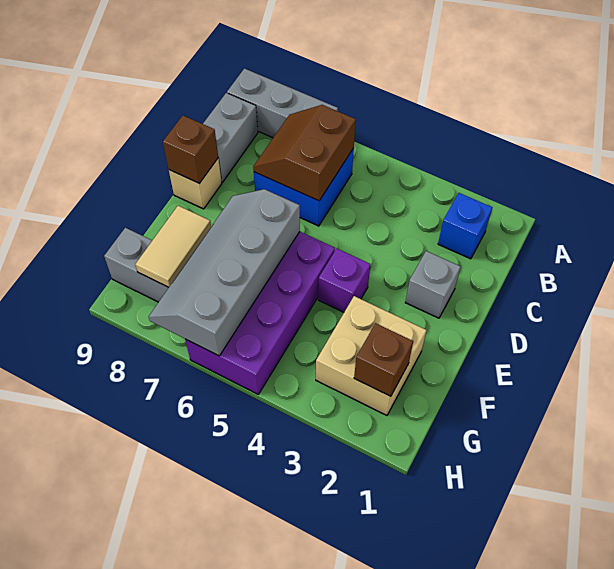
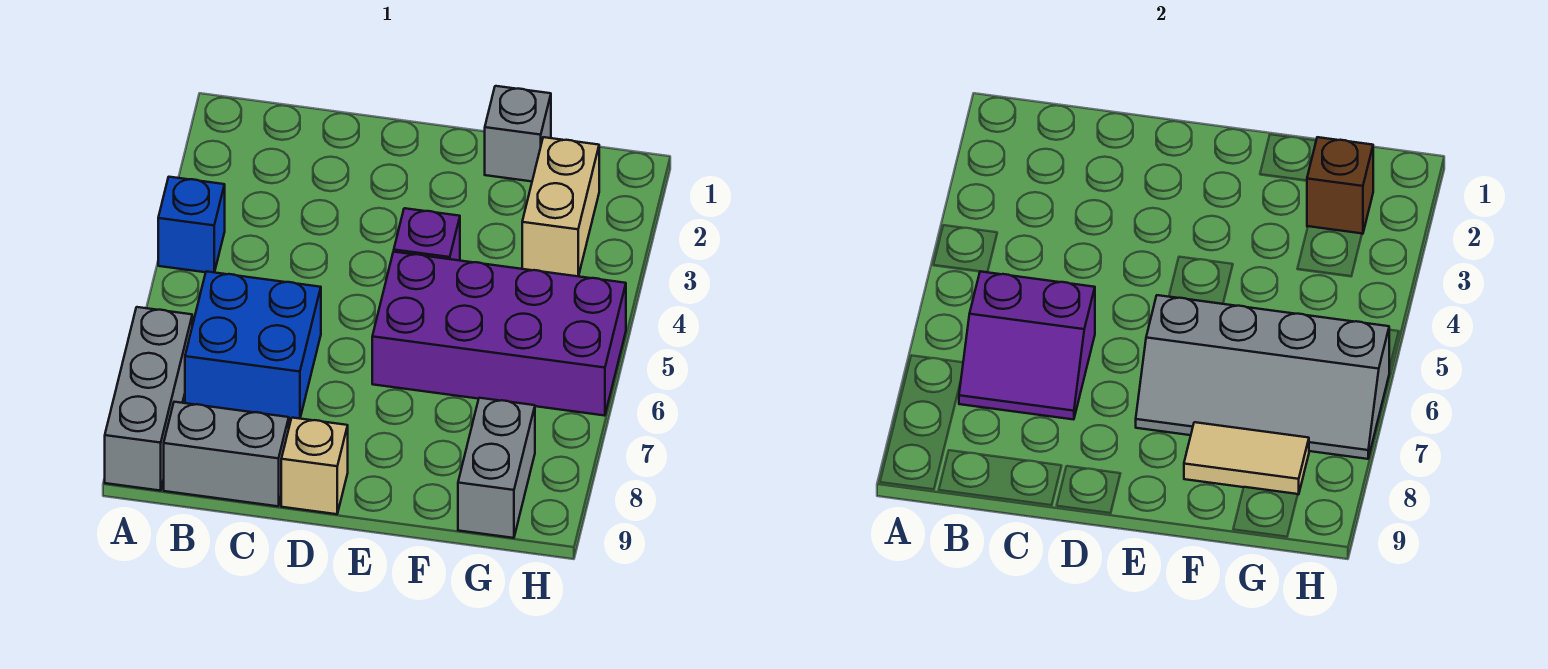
blue brick B2 level 1 -> blue brick A4 level 1
brown slope B6:C7 level 2 top 6 -> purple slope B6:C7 level 2 top 6
grey brick D2 level 1 -> grey brick F1 level 1
brown brick D9 level 2 -> none
tan brick F2:G3 level 1 -> tan brick G2:G3 level 1

